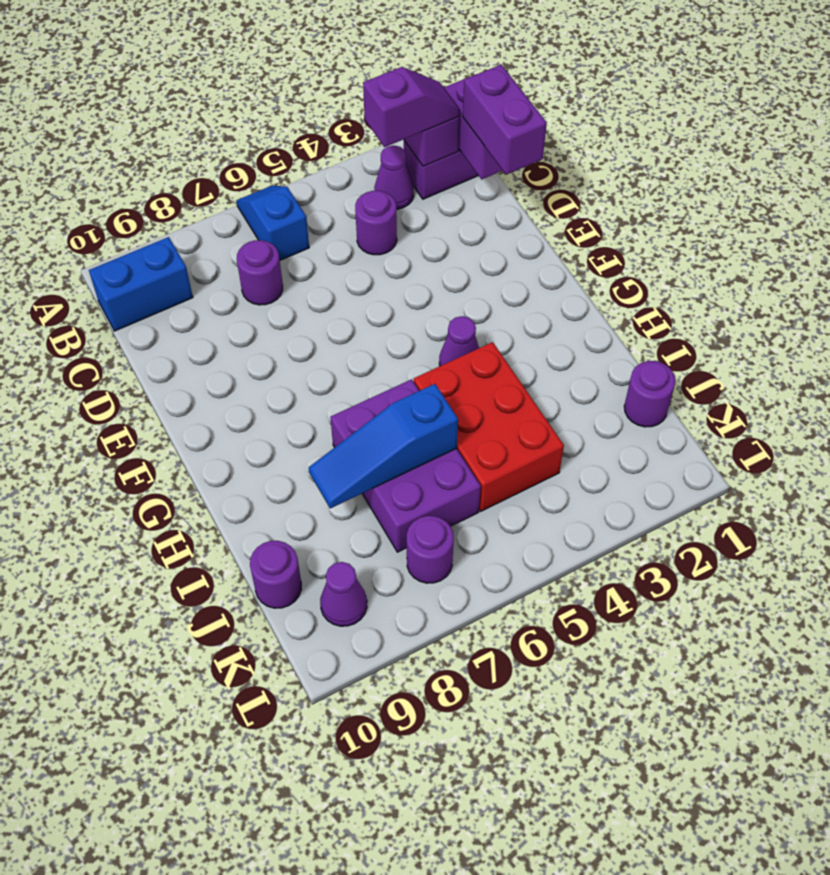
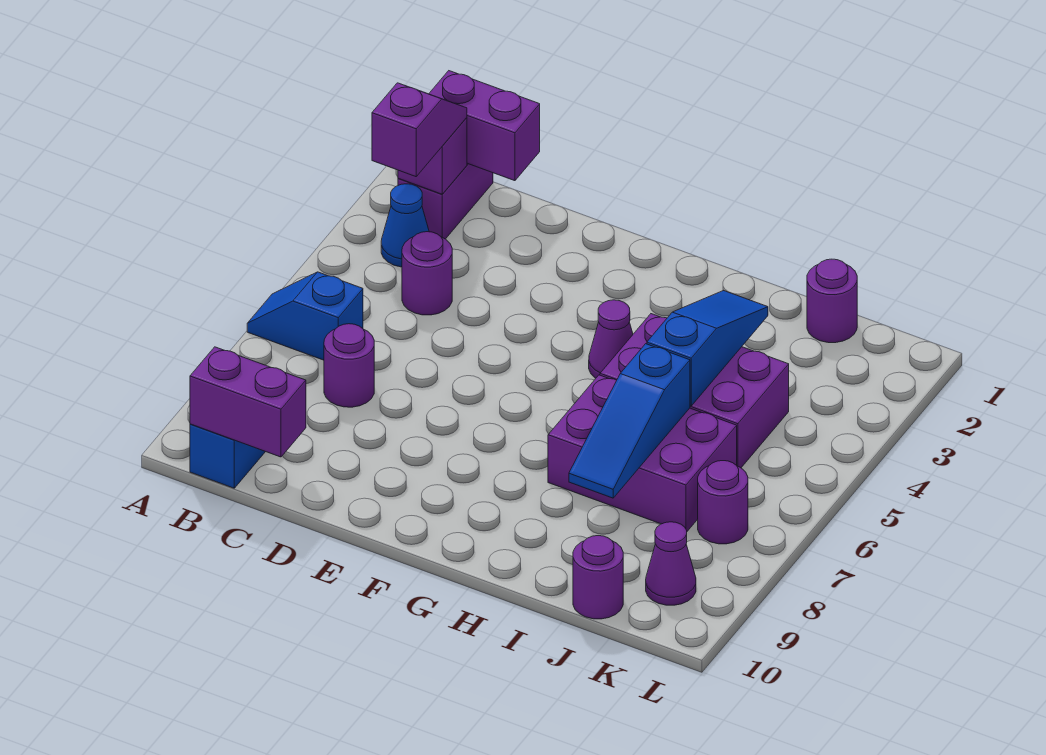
purple cone B3 level 1 -> blue cone B3 level 1
purple brick C1:D1 level 3 -> purple brick B10:C10 level 2
red brick H4:J5 level 1 -> purple brick H4:J5 level 1
none -> blue slope I3:I5 level 2 top 5

